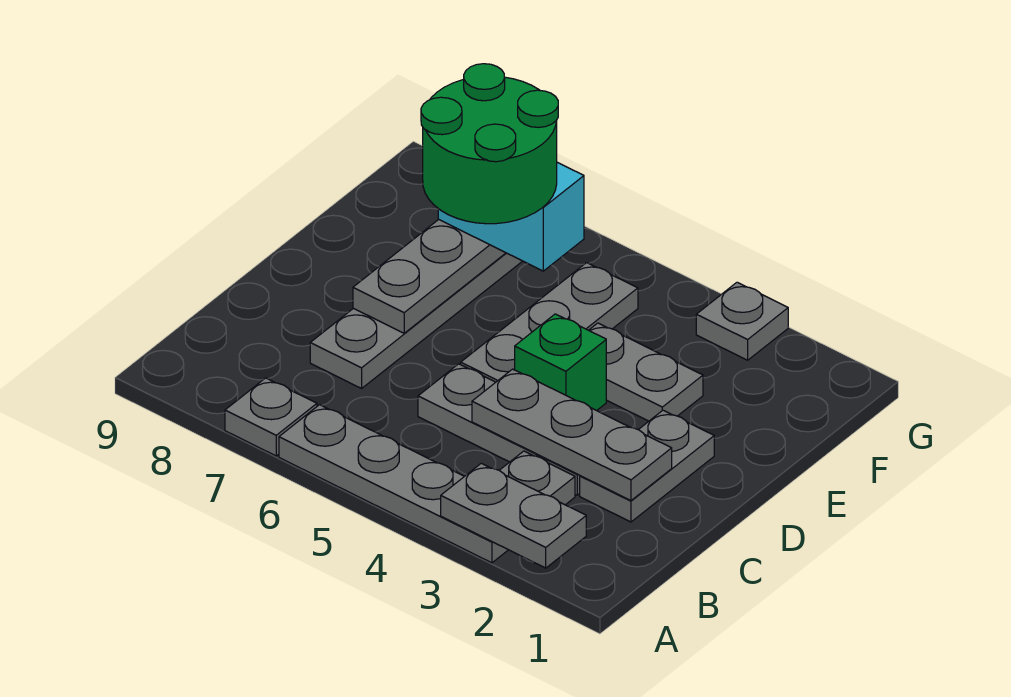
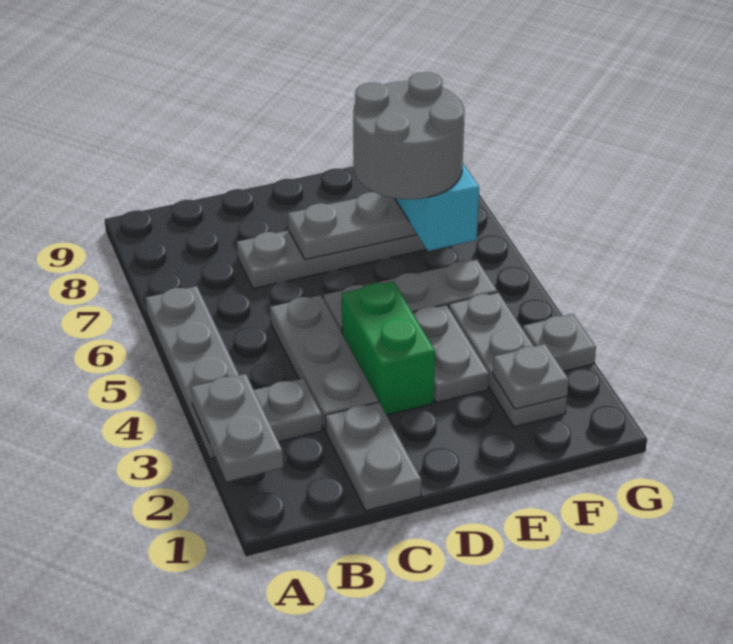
grey plate A7 level 1 -> grey plate F2 level 2
grey plate C2:D2 level 1 -> grey plate C1:C2 level 1
grey plate C2:C4 level 2 -> grey plate F2:F4 level 1
green brick D4 level 1 -> green brick D3:D4 level 1
green round brick E6:F7 level 4 -> grey round brick E6:F7 level 4

